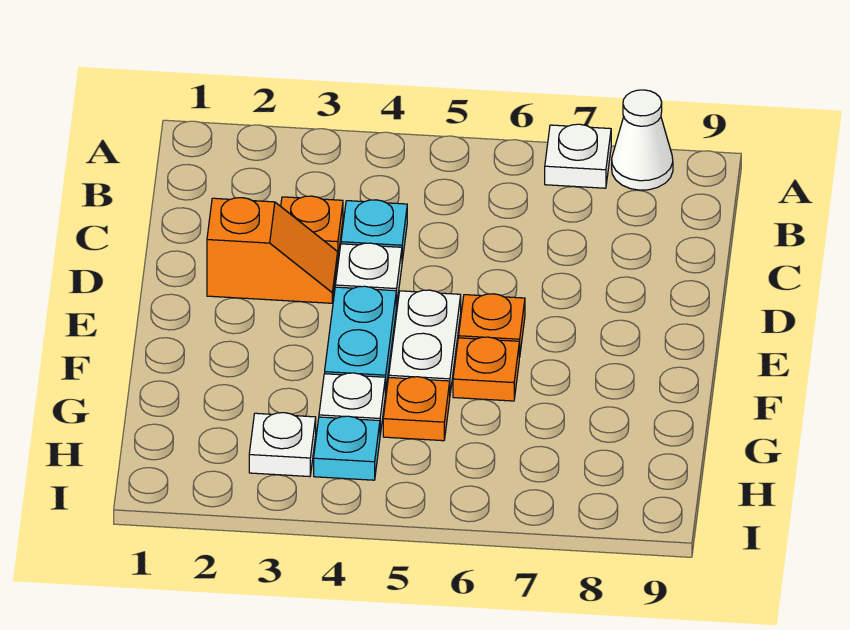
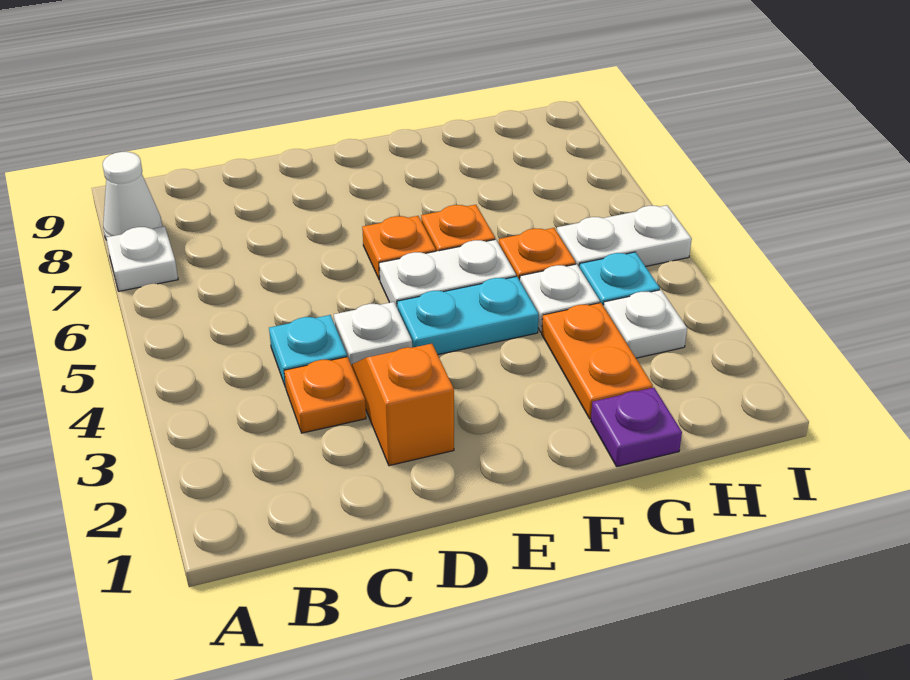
none -> purple plate G1 level 1
none -> orange plate G2:G3 level 1
none -> white plate H5:I5 level 1

